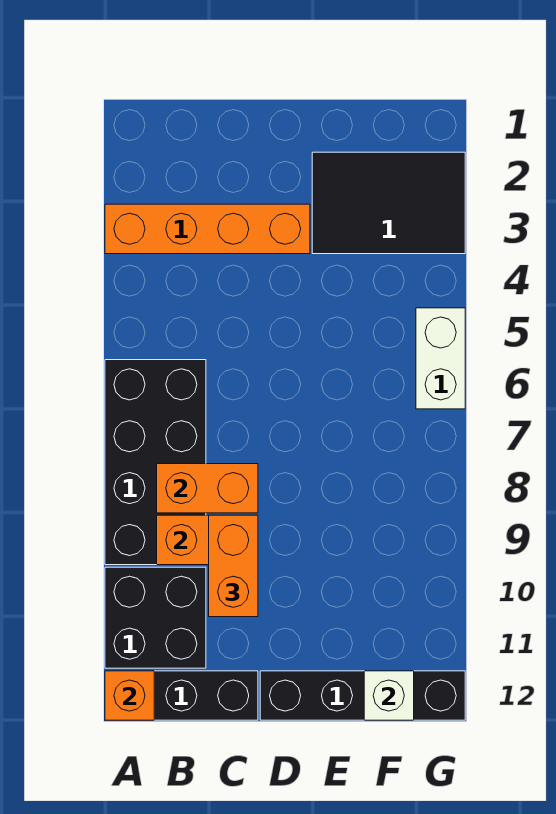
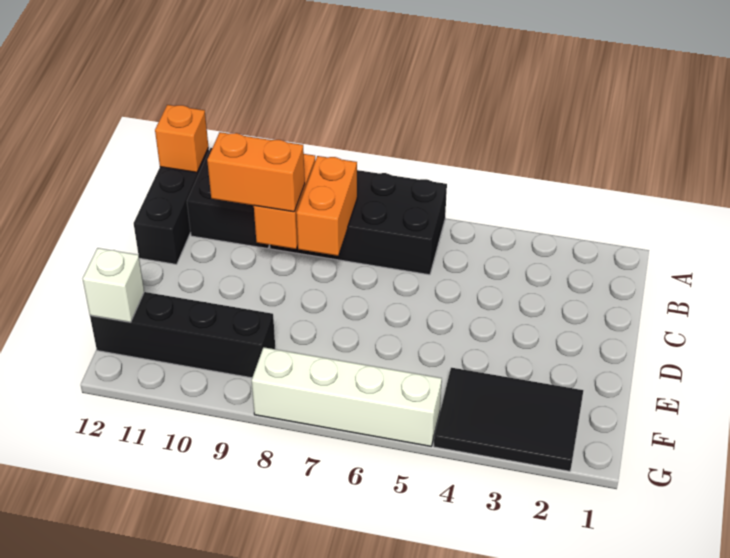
orange brick A3:D3 level 1 -> none
black brick D12:G12 level 1 -> black brick F9:F12 level 1
black tile E2:G3 level 1 -> black tile F2:G4 level 1
white brick G5:G6 level 1 -> white brick G5:G8 level 1

